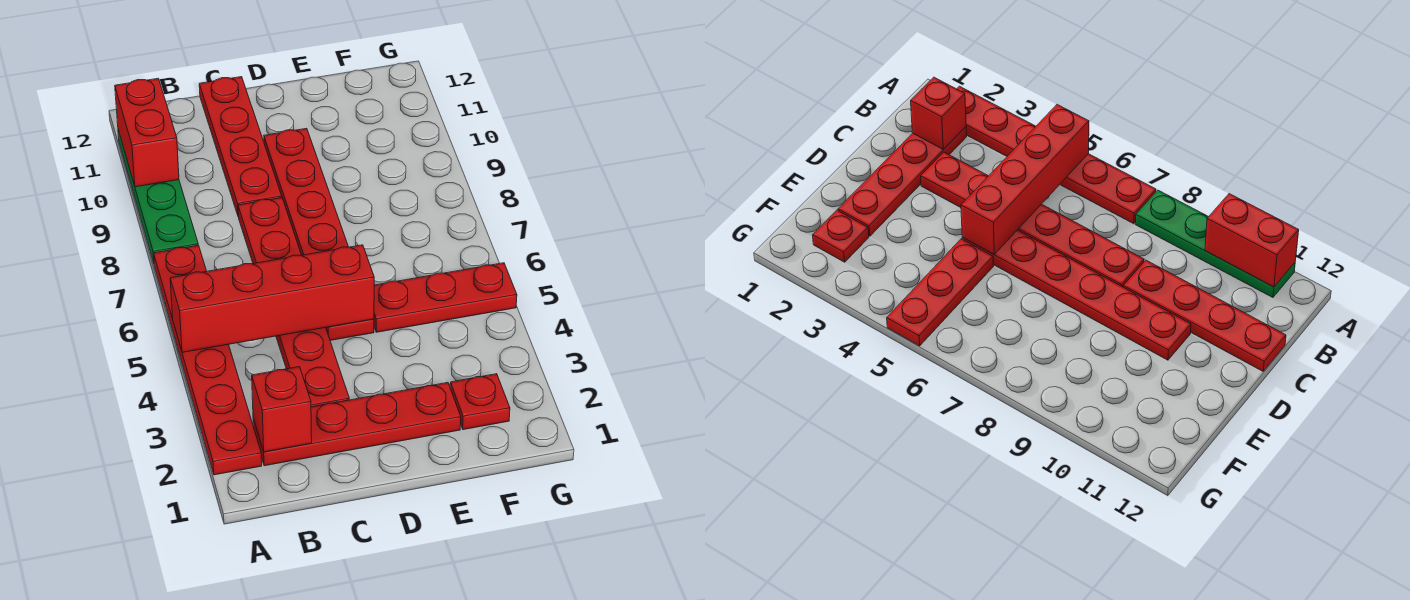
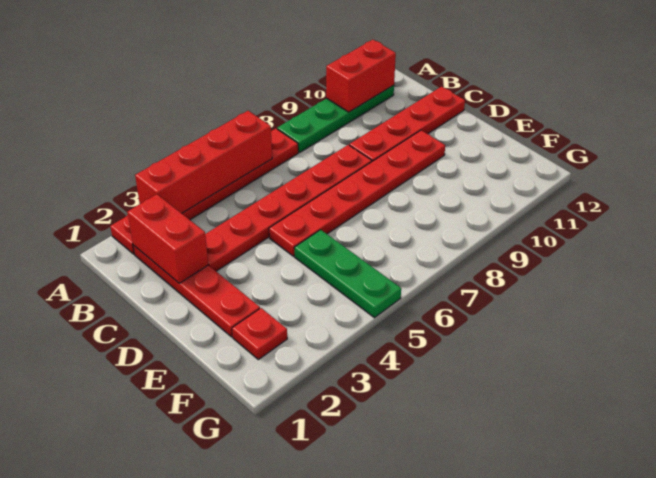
red brick A5:D5 level 2 -> red brick A3:A6 level 2
red brick B2 level 2 -> red brick B2:C2 level 2
red plate E5:G5 level 1 -> green plate E5:G5 level 1

